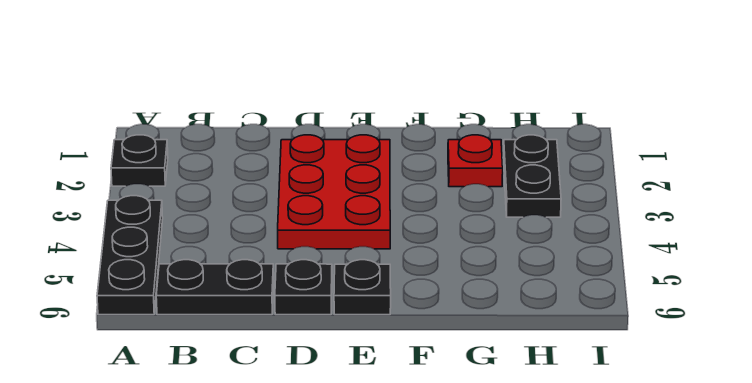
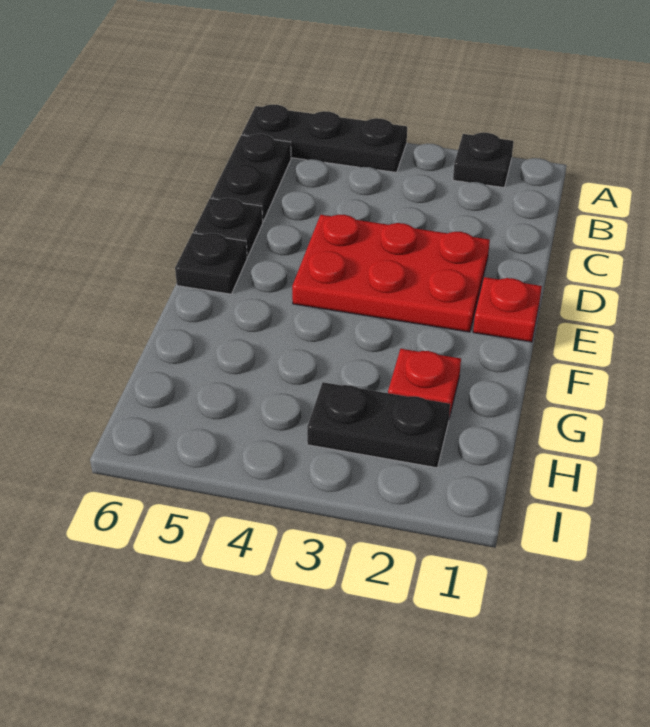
none -> red plate E1 level 1

